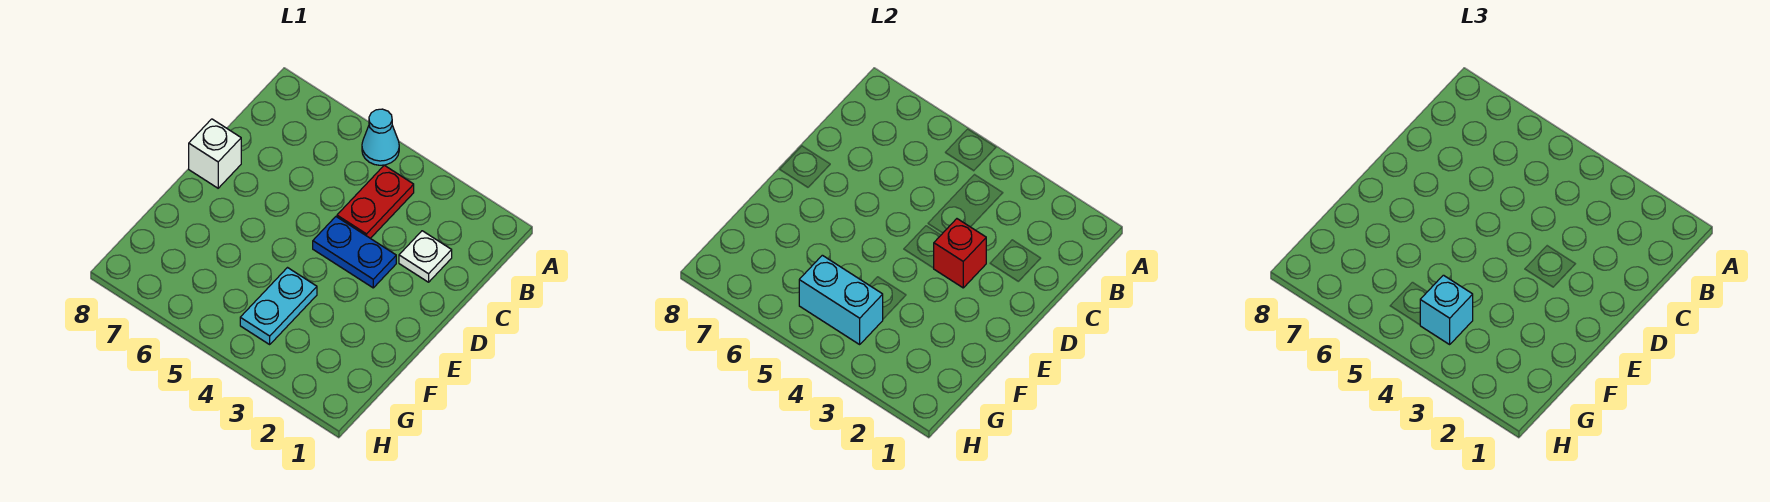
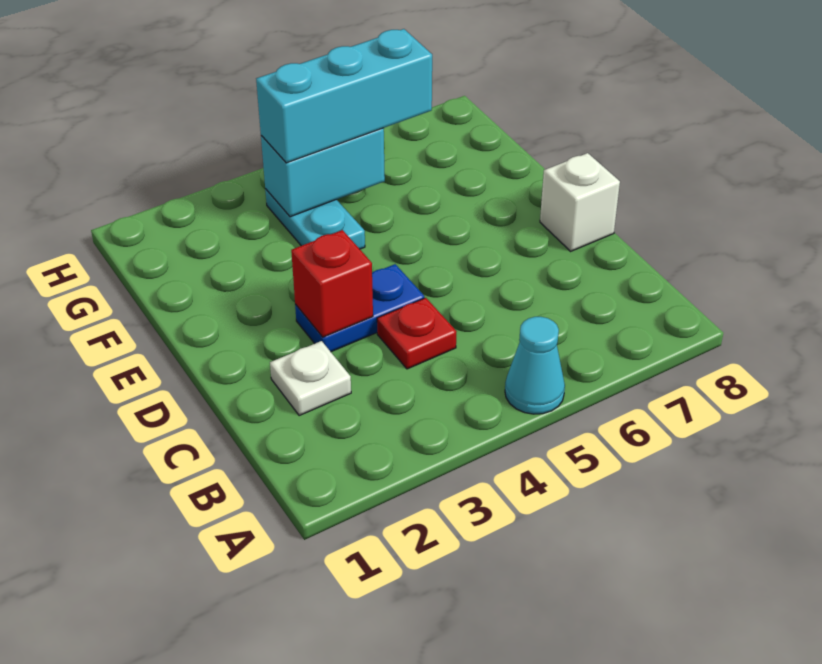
red plate B4:C4 level 1 -> red plate C4 level 1
cyan brick G4 level 3 -> cyan brick G4:G6 level 3

